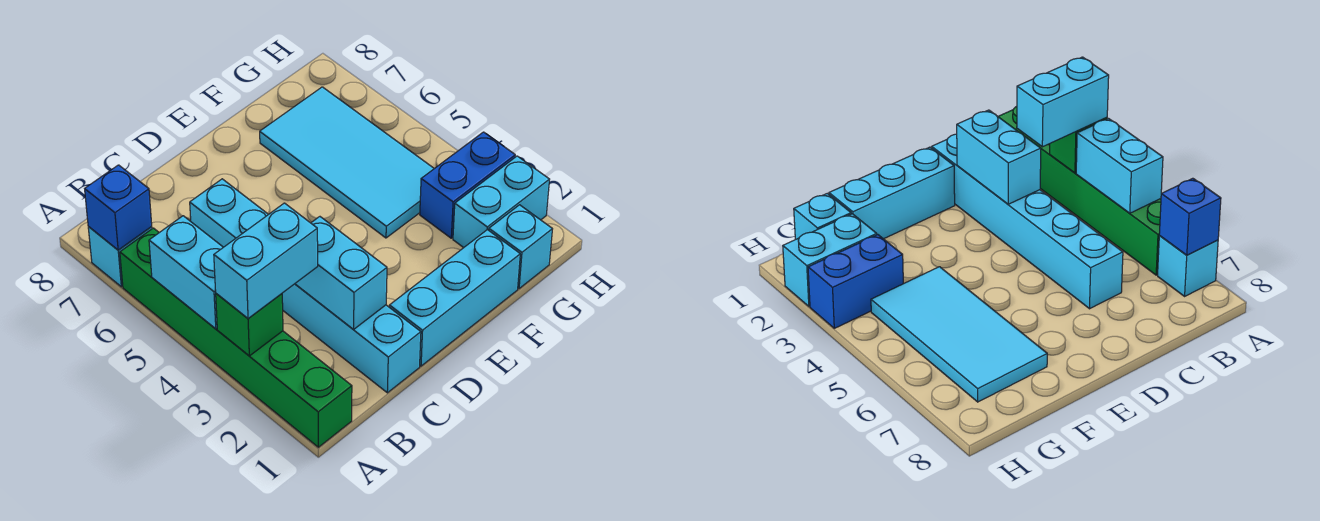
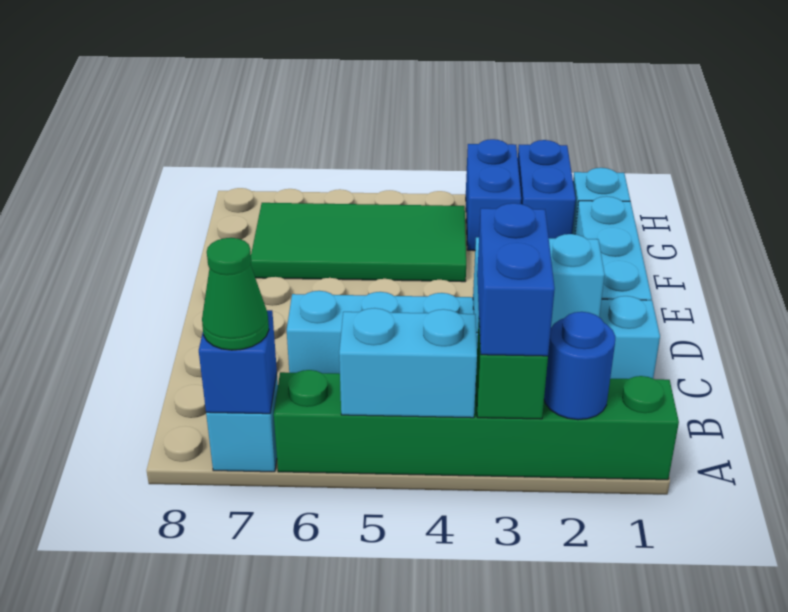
none -> blue round brick A2 level 2
cyan brick A3:B3 level 3 -> blue brick A3:B3 level 3
none -> green cone A7 level 3
cyan tile F4:G7 level 1 -> green tile F4:G7 level 1
cyan brick G2:H2 level 1 -> blue brick G2:H2 level 1

